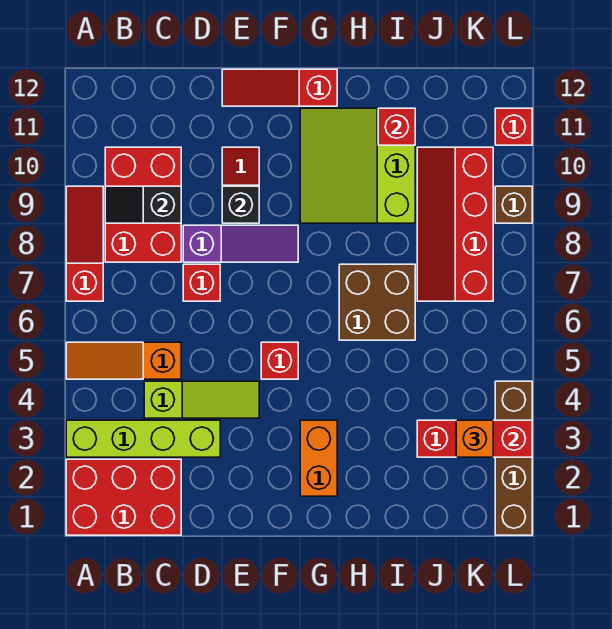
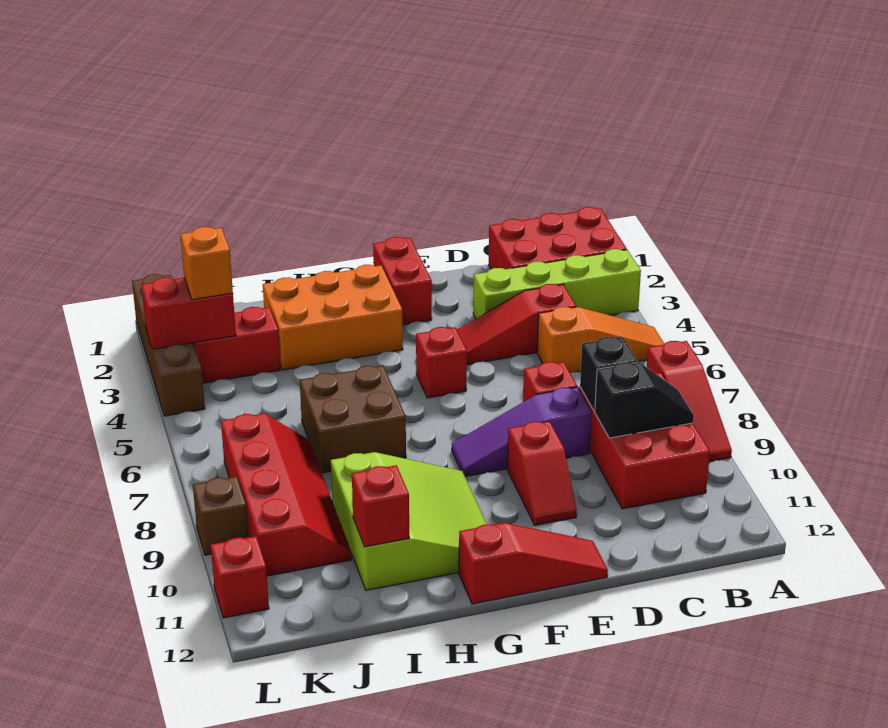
lime slope C4:E4 level 1 top C -> red slope C4:E4 level 1 top C
black brick E9 level 2 -> black brick C8 level 2
none -> red brick F1:F2 level 1
orange brick G2:G3 level 1 -> orange brick G2:I3 level 1

